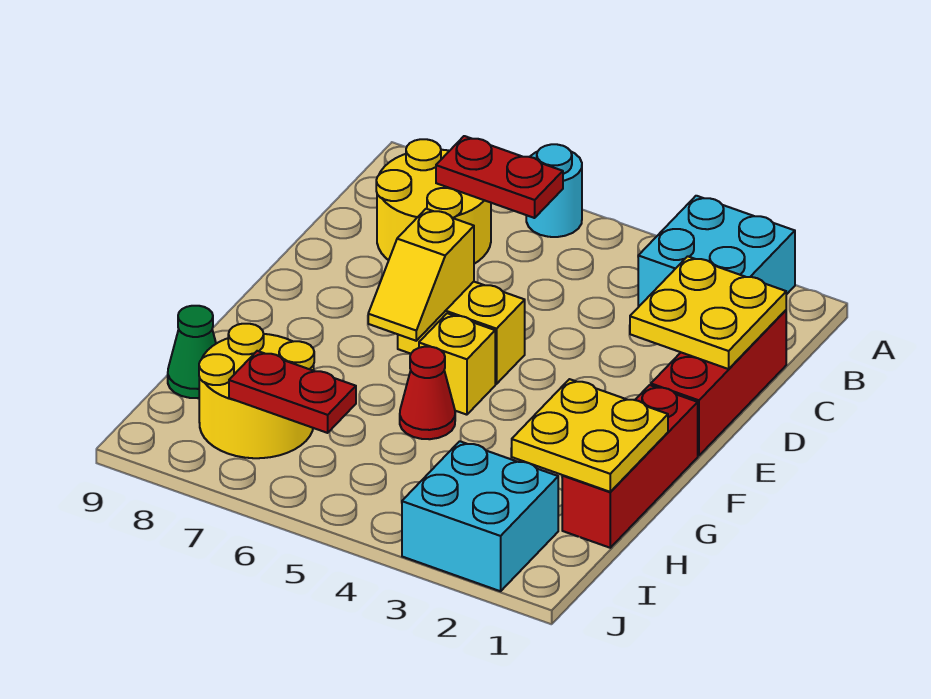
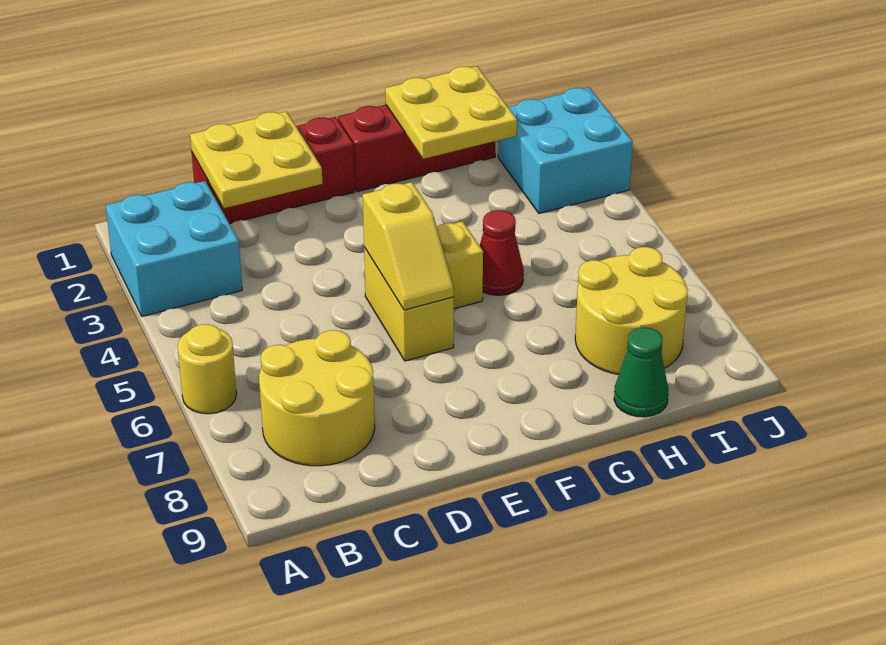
cyan round brick A6 level 1 -> yellow round brick A6 level 1
red plate B6:B7 level 2 -> none
yellow slope E6:F6 level 2 top E -> yellow slope E5:E6 level 2 top 5
red plate I6:I7 level 2 -> none

